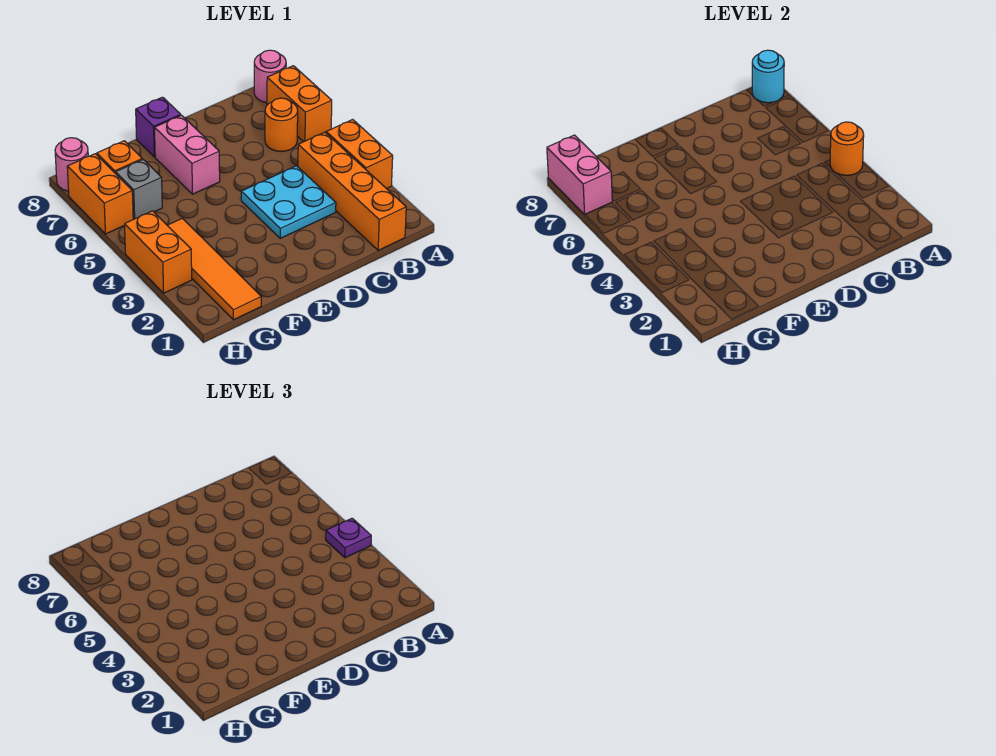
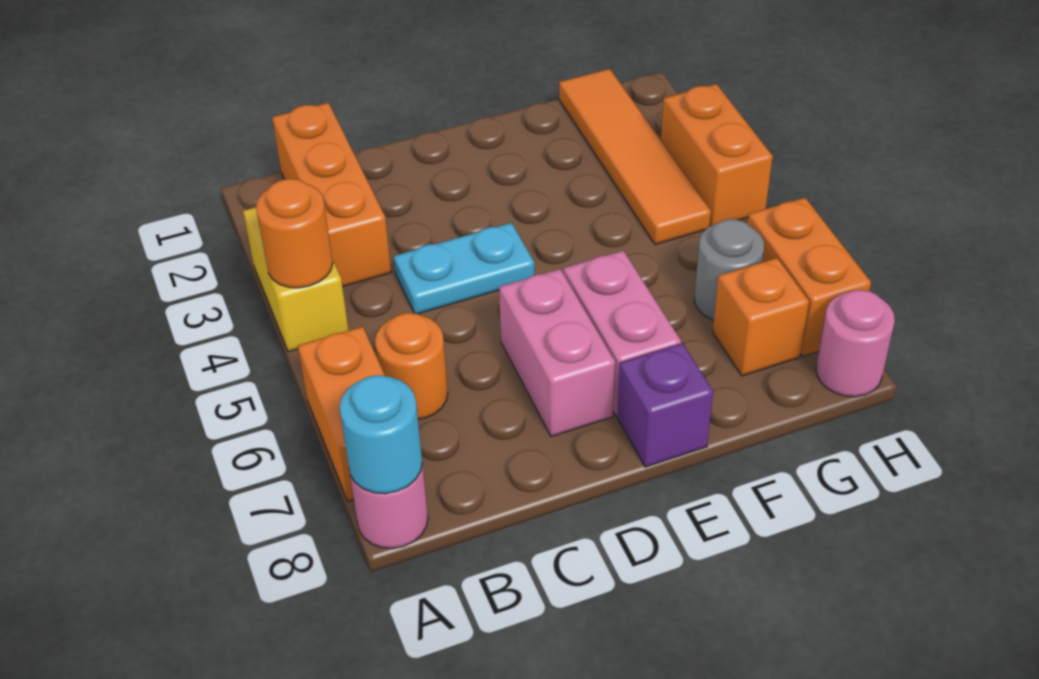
orange brick A3:A4 level 1 -> yellow brick A3:A4 level 1
purple plate A4 level 3 -> none
orange brick B1:B4 level 1 -> orange brick B1:B3 level 1
cyan plate C3:D4 level 1 -> cyan plate C4:D4 level 1
grey brick G6 level 1 -> grey round brick G6 level 1
pink brick H7:H8 level 2 -> pink brick D6:D7 level 1

